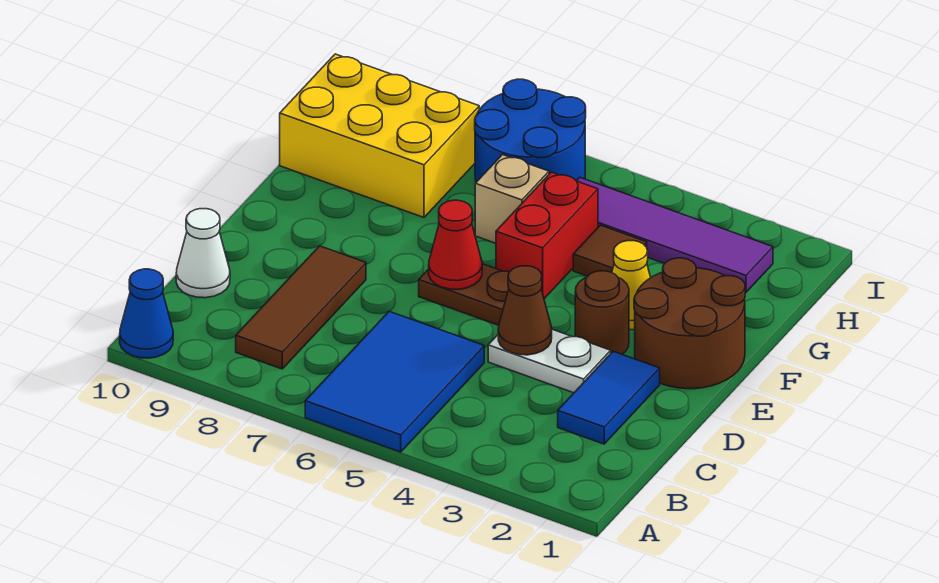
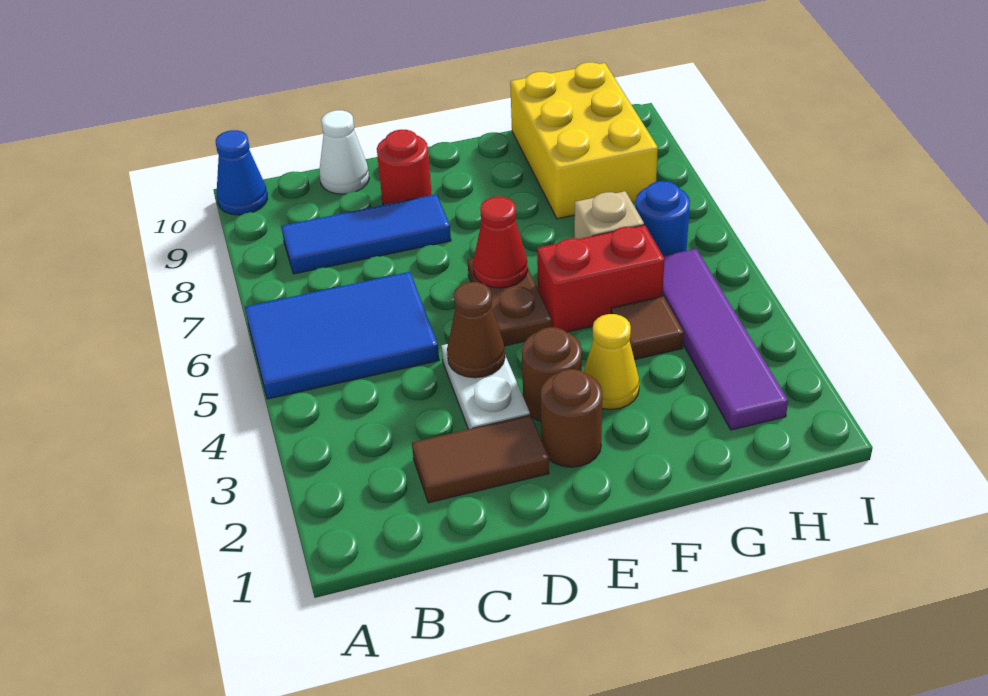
brown tile B8:D8 level 1 -> blue tile B8:D8 level 1
blue tile C2:D2 level 1 -> brown tile C2:D2 level 1
none -> red round brick D9 level 1
brown round brick E1:F2 level 1 -> brown round brick E2 level 1
blue round brick H6:I7 level 1 -> blue round brick H6 level 1

